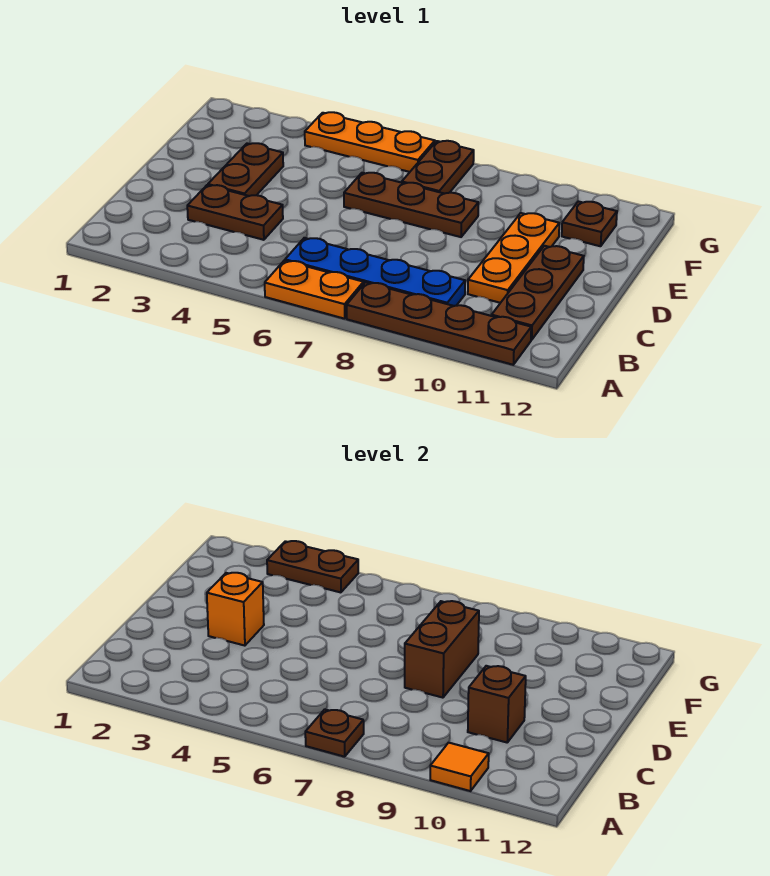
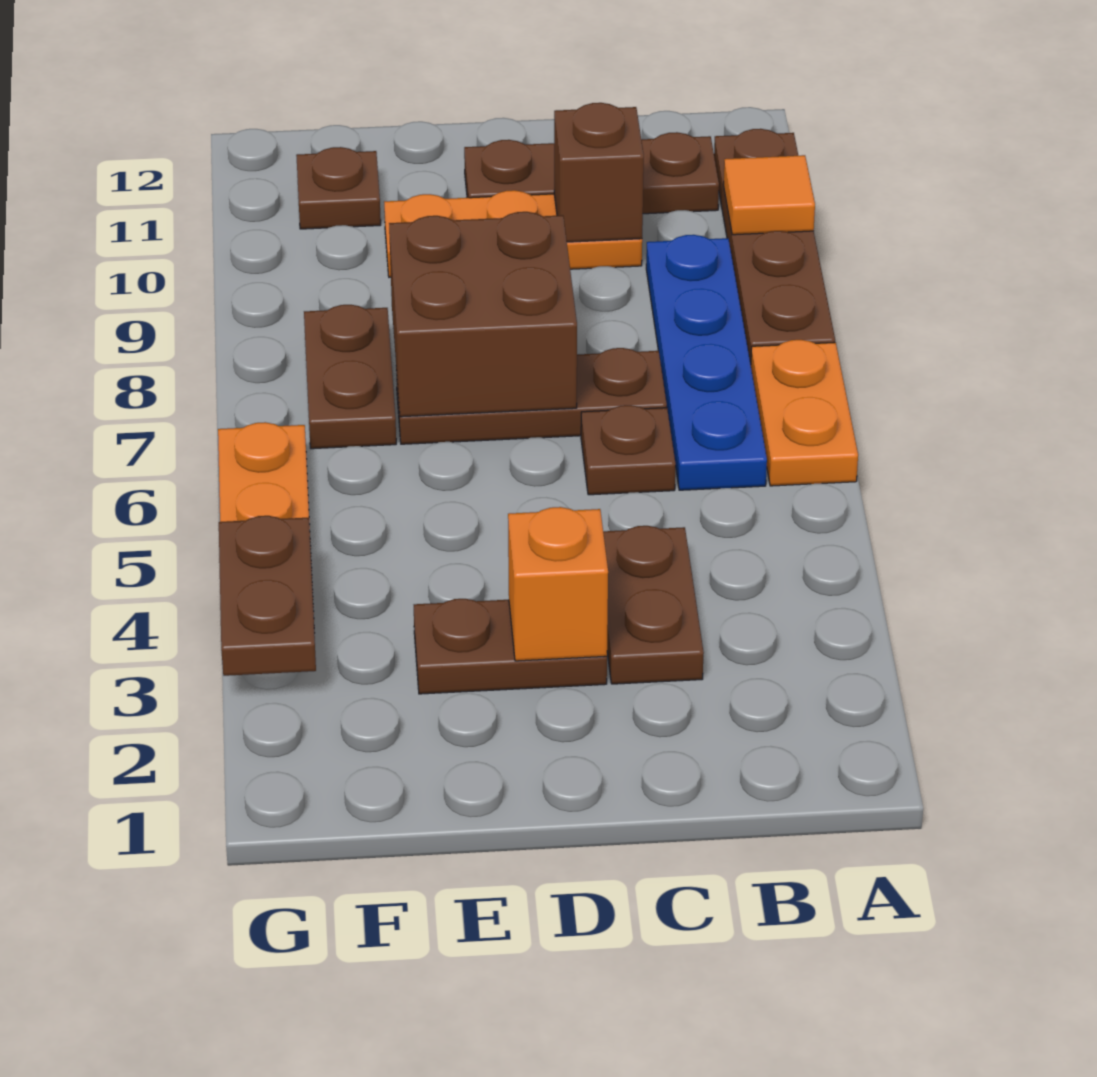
brown plate A7 level 2 -> brown plate C6 level 1
brown brick D8:E8 level 2 -> brown brick D7:E8 level 2
brown plate E6:E8 level 1 -> brown plate C7:E7 level 1
brown plate F7:G7 level 1 -> brown plate F7:F8 level 1

